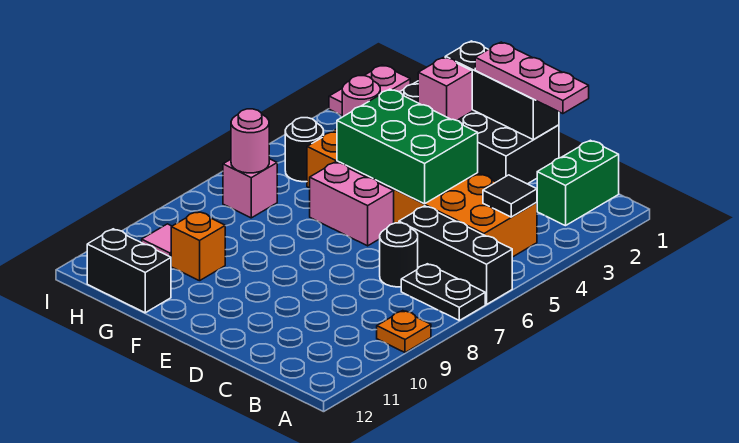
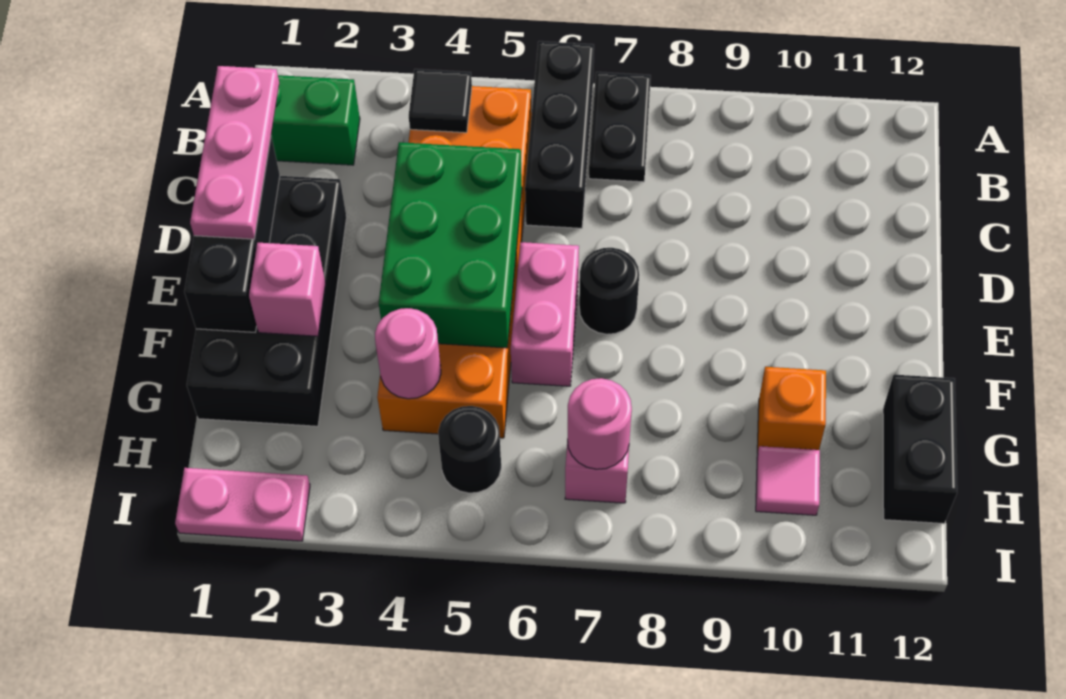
orange plate A9 level 1 -> none
black round brick C7 level 1 -> black round brick E7 level 1

